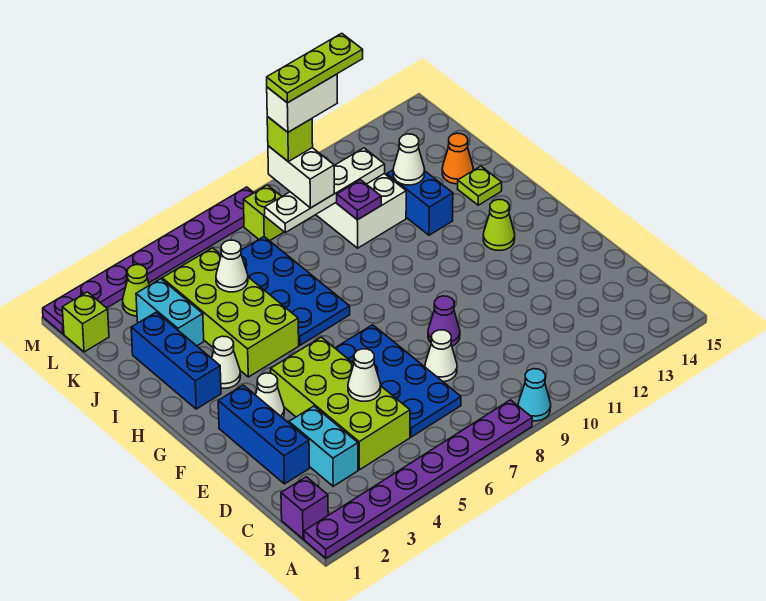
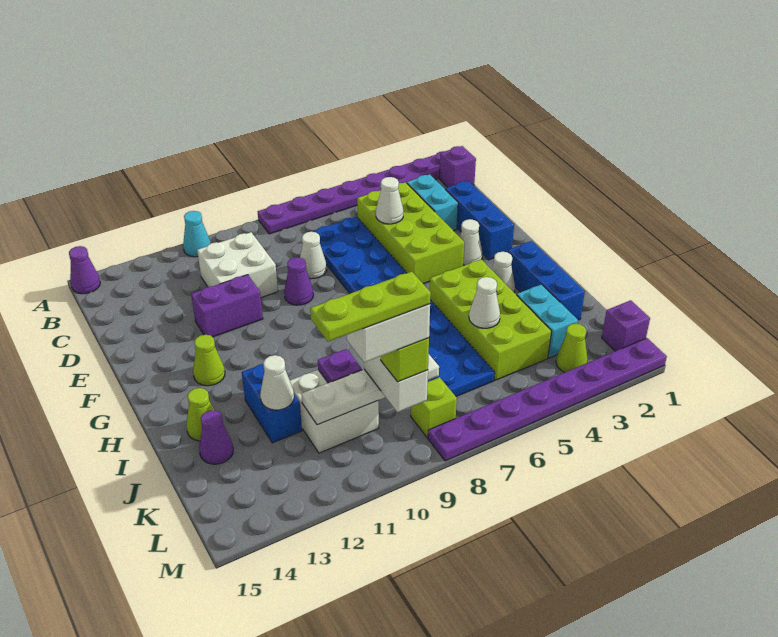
cyan cone A9 level 1 -> cyan cone A11 level 1
none -> purple cone A15 level 1
none -> white brick C10:D11 level 1
none -> purple brick E11:E12 level 1
lime plate I14 level 1 -> lime cone I14 level 1
orange cone J14 level 1 -> purple cone J14 level 1
lime brick L1 level 1 -> purple brick L1 level 1

